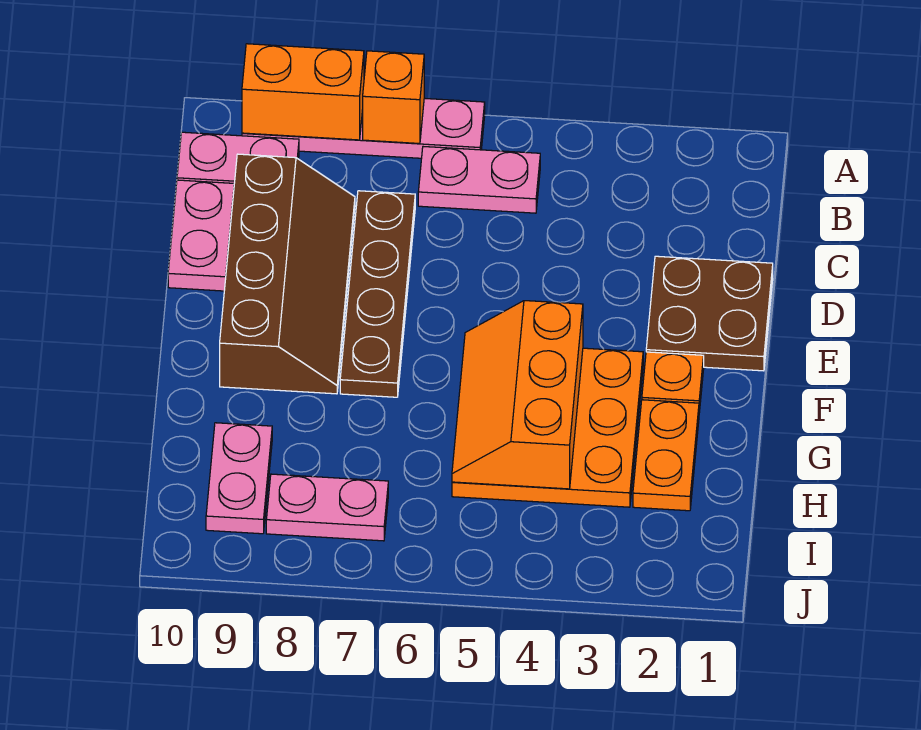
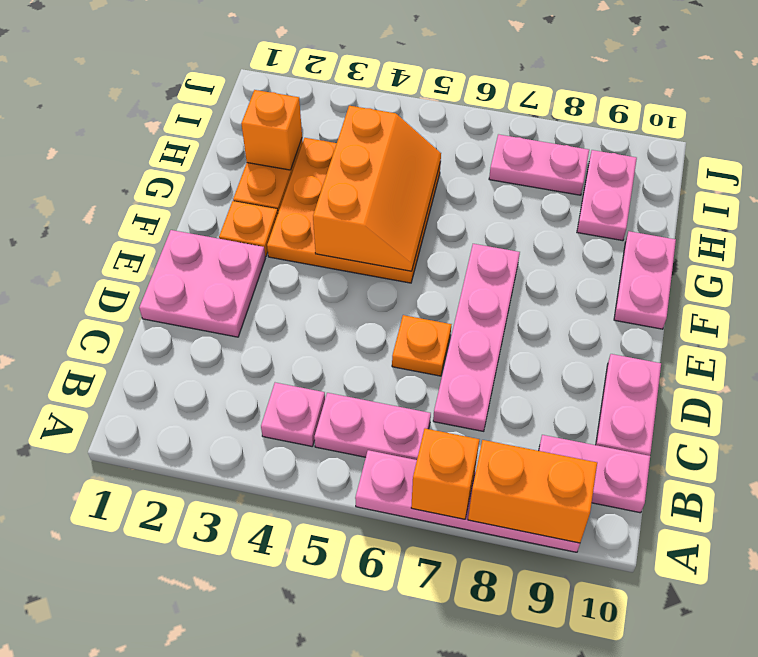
none -> pink plate B4 level 1
brown plate C7:F7 level 1 -> pink plate C7:F7 level 1
brown slope C8:F9 level 1 top 9 -> none
brown plate D1:E2 level 1 -> pink plate D1:E2 level 1
none -> orange plate D6 level 1
none -> pink plate F10:G10 level 1
none -> orange brick H2 level 2

